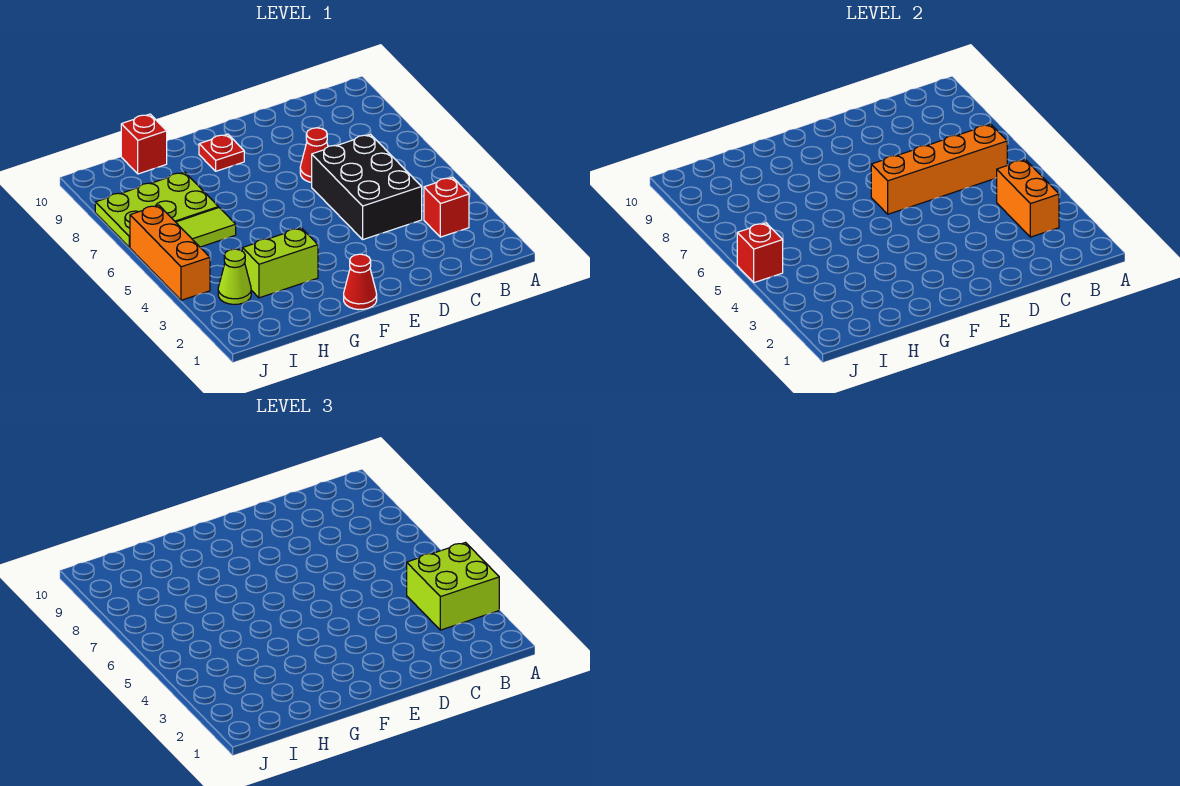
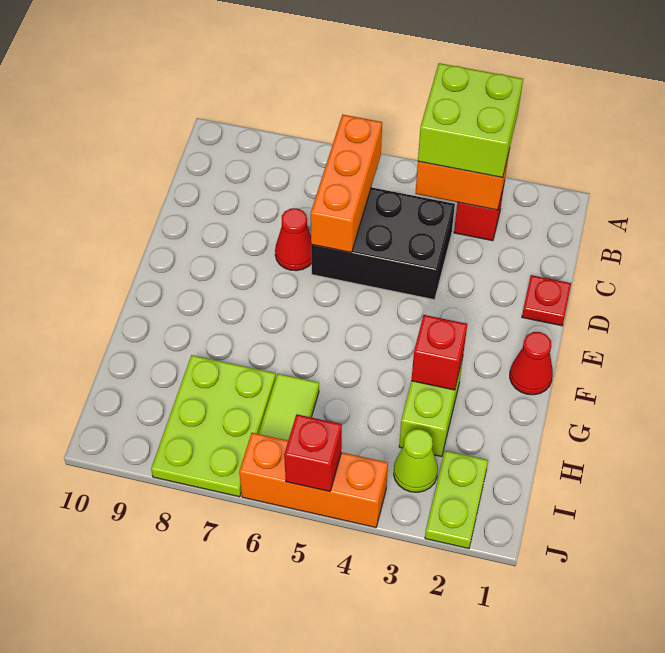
orange brick B6:E6 level 2 -> orange brick B6:D6 level 2
red plate F9 level 1 -> red plate D1 level 1
red brick H10 level 1 -> red brick G3 level 2
none -> lime plate I2:J2 level 1

